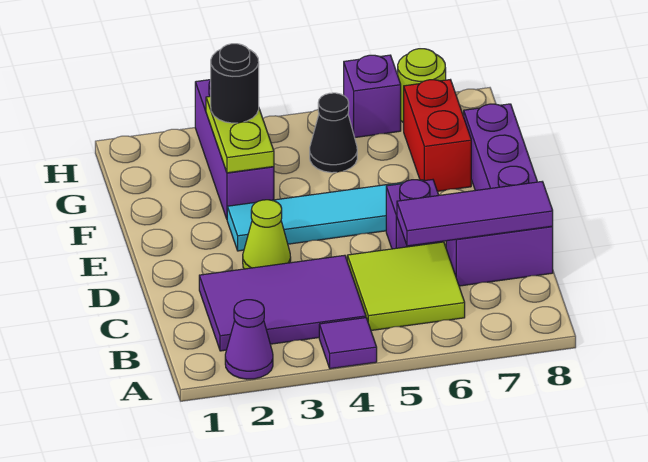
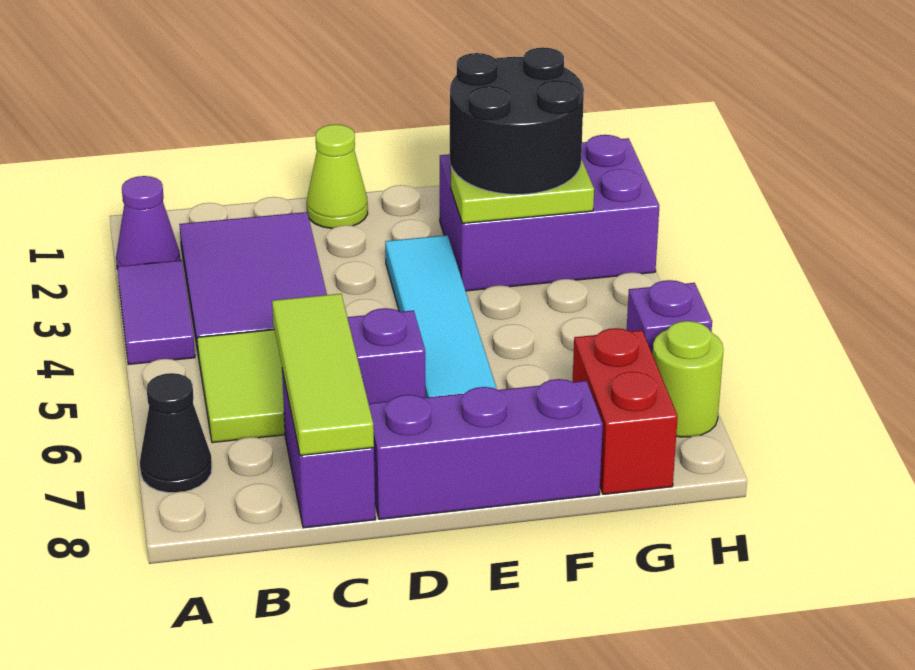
purple tile A4 level 1 -> purple tile A3:A4 level 1
purple tile C6:C8 level 2 -> lime tile C6:C8 level 2
lime cone D3 level 1 -> lime cone D1 level 1
purple brick F3:H3 level 1 -> purple brick F2:H3 level 1
red brick F7:G7 level 1 -> red brick G7:G8 level 1
black round brick G3 level 3 -> black round brick F2:G3 level 3
black cone G5 level 1 -> black cone A7 level 1

